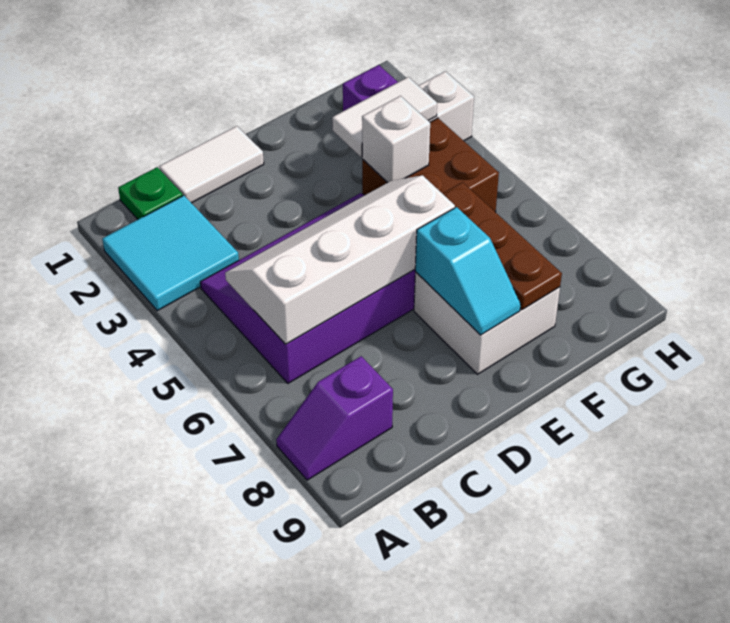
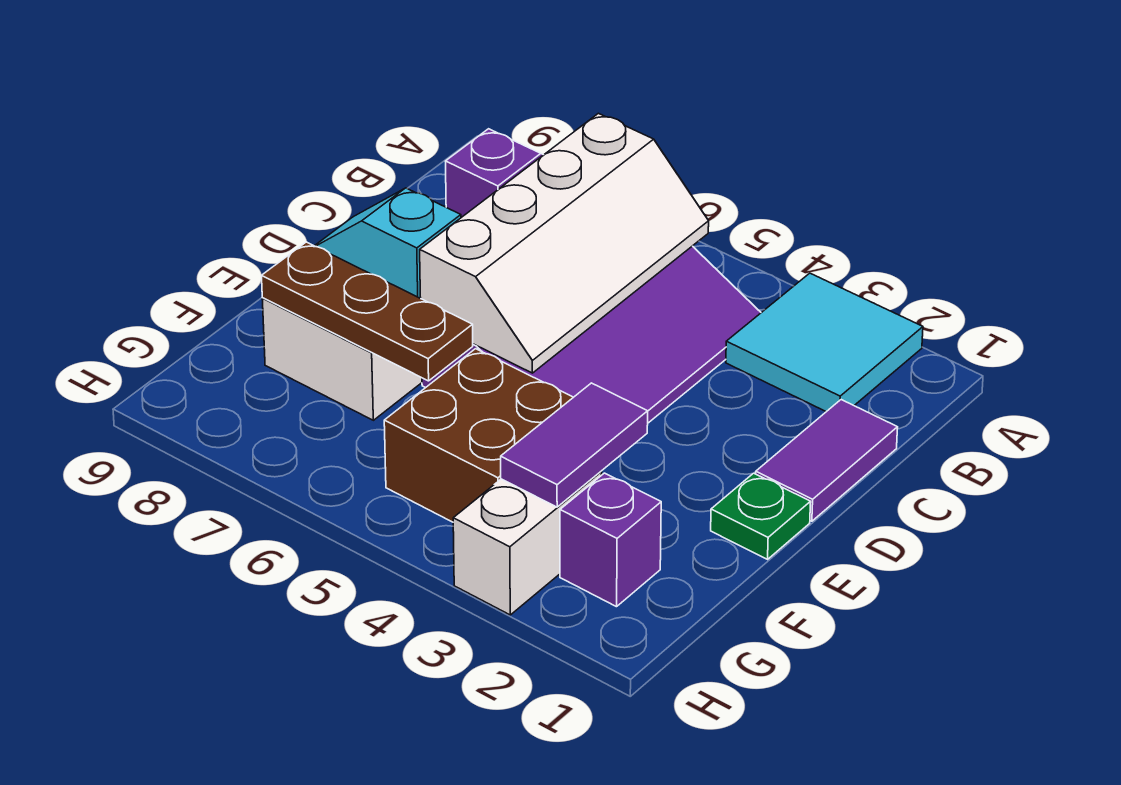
green plate B1 level 1 -> green plate E1 level 1
white tile C1:D1 level 1 -> purple tile C1:D1 level 1
white tile F3:G3 level 2 -> purple tile F3:G3 level 2
white brick F4 level 2 -> none

